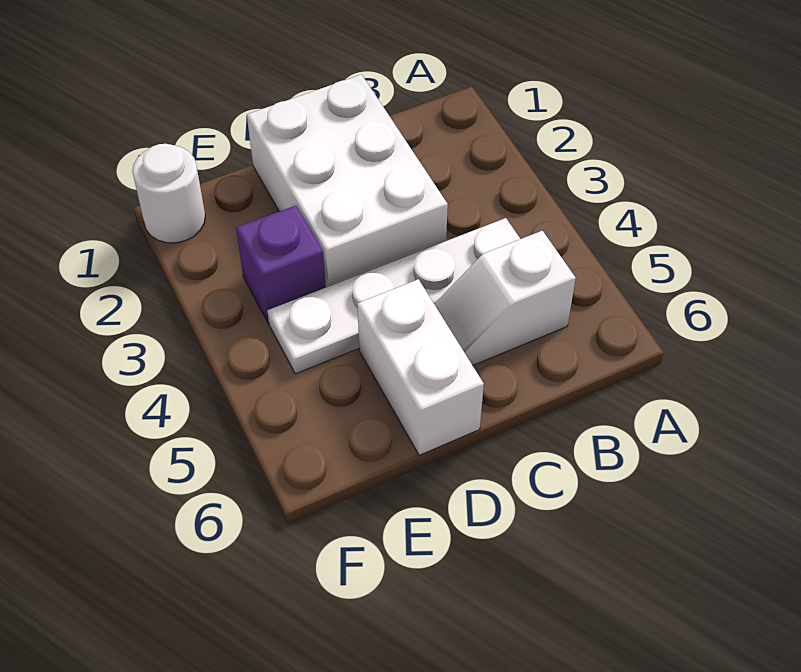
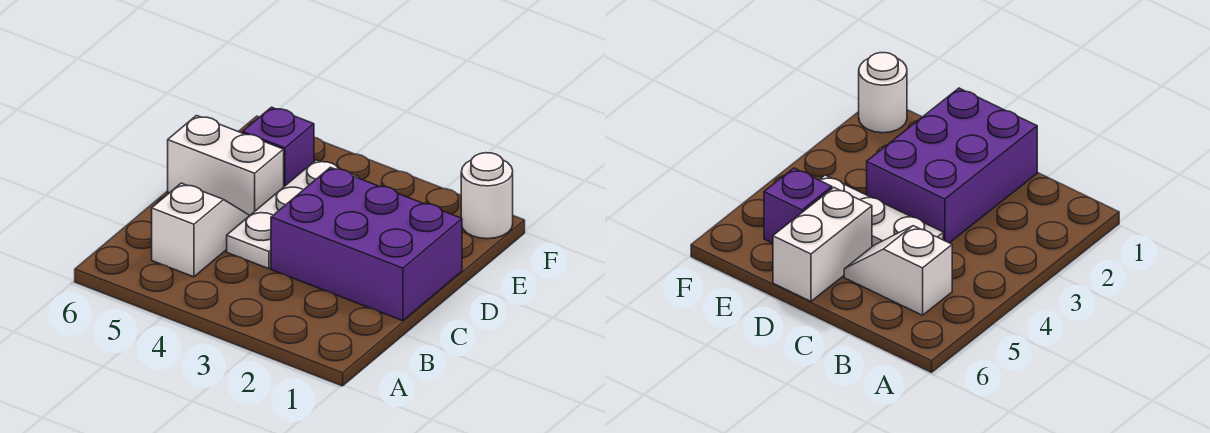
white plate B4:E4 level 1 -> white plate C4:E4 level 1
white brick C1:D3 level 1 -> purple brick C1:D3 level 1
purple brick E3 level 1 -> purple brick E5 level 1

